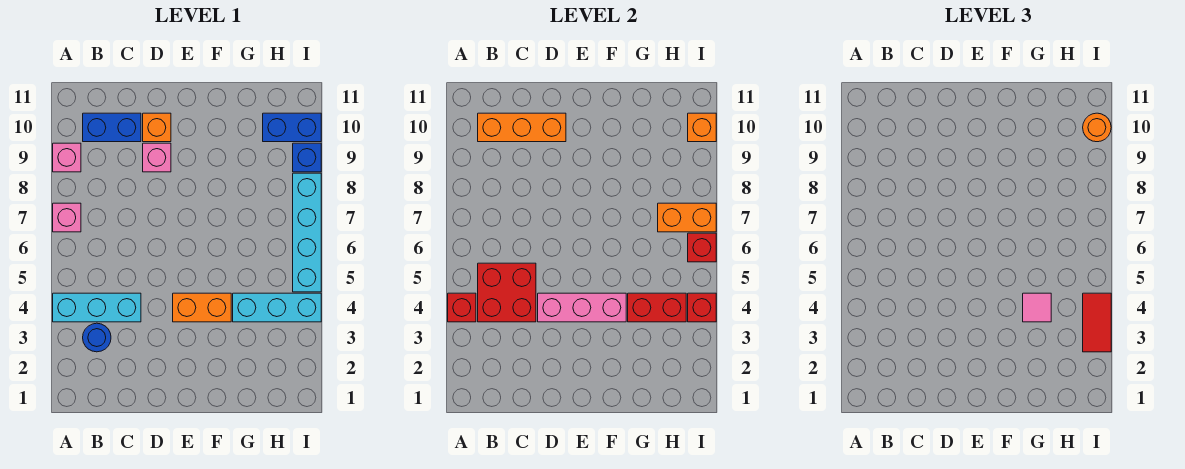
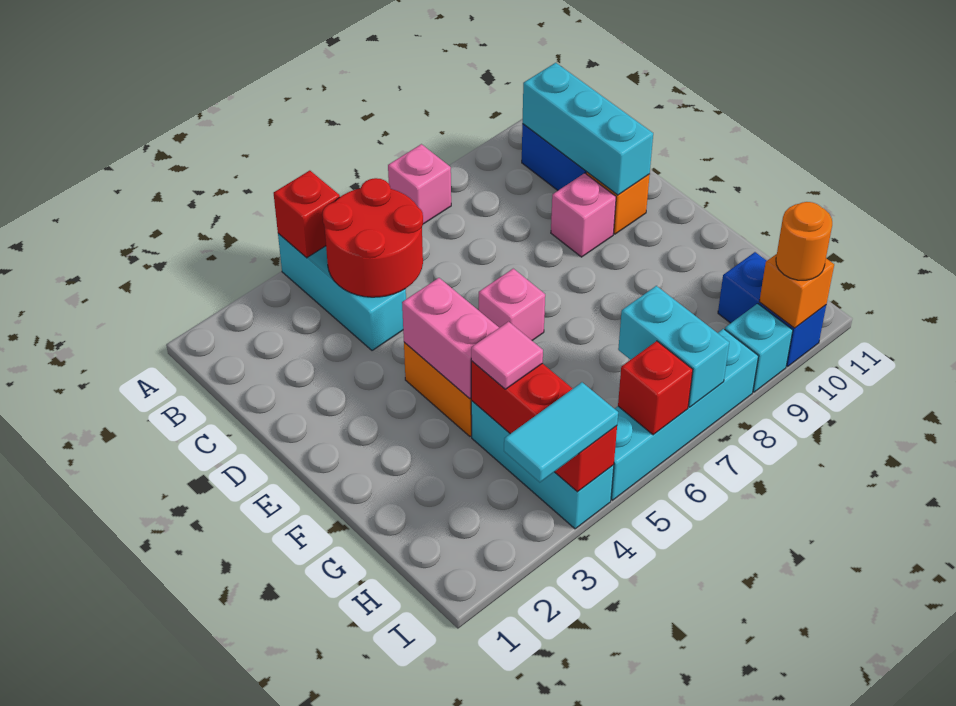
pink brick A9 level 1 -> pink brick E6 level 1
blue round brick B3 level 1 -> none
red brick B4:C5 level 2 -> red round brick B4:C5 level 2
orange brick B10:D10 level 2 -> cyan brick B10:D10 level 2
pink brick D4:F4 level 2 -> pink brick E4:F4 level 2
orange brick H7:I7 level 2 -> cyan brick H7:I7 level 2
red tile I3:I4 level 3 -> cyan tile I3:I4 level 3
blue brick I9 level 1 -> cyan brick I9 level 1

